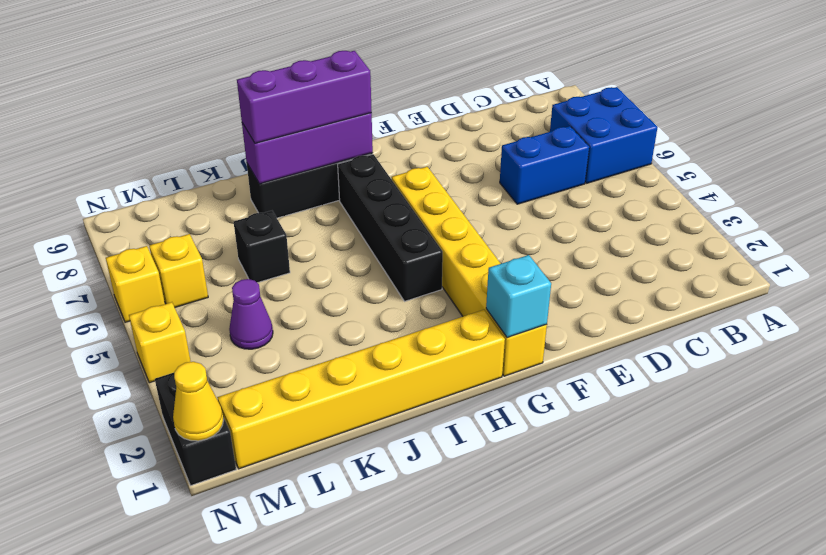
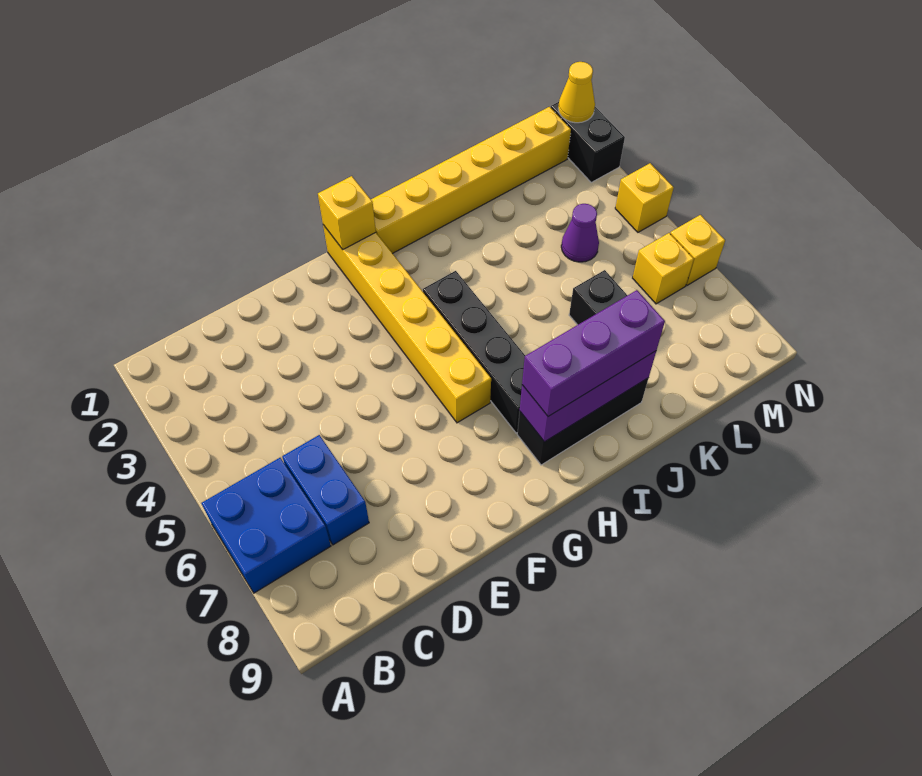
blue brick C6:D6 level 1 -> blue brick C6:C7 level 1
cyan brick G1 level 2 -> yellow brick G1 level 2

